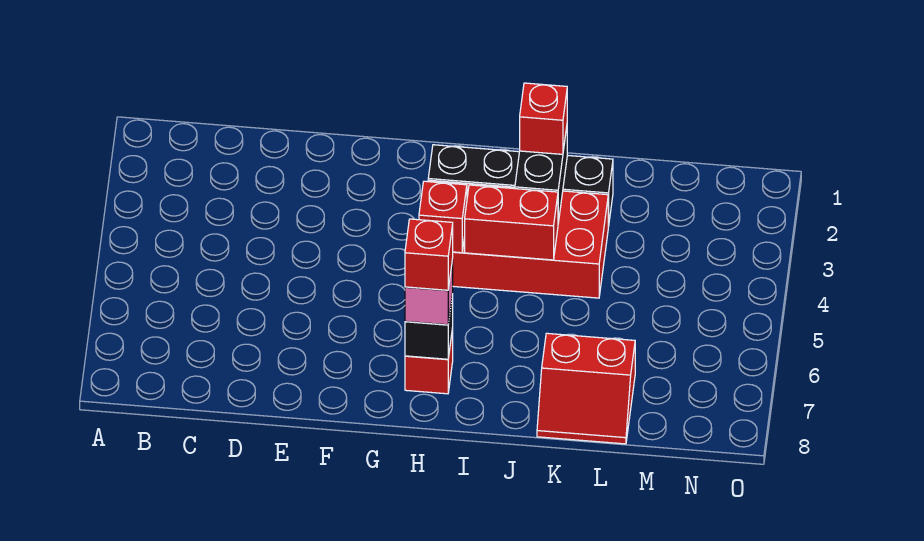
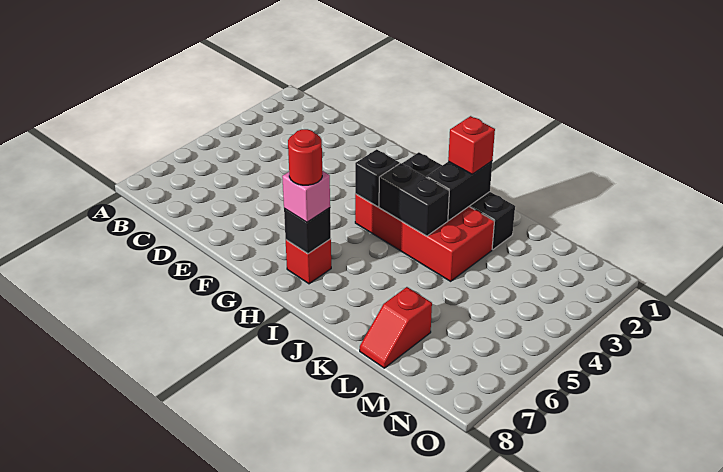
red brick H4 level 2 -> black brick H4 level 2
red brick H7 level 4 -> red round brick H7 level 4
red brick I4:J4 level 2 -> black brick I4:J4 level 2
red slope K7:L8 level 1 top 7 -> red slope L7:L8 level 1 top 7

